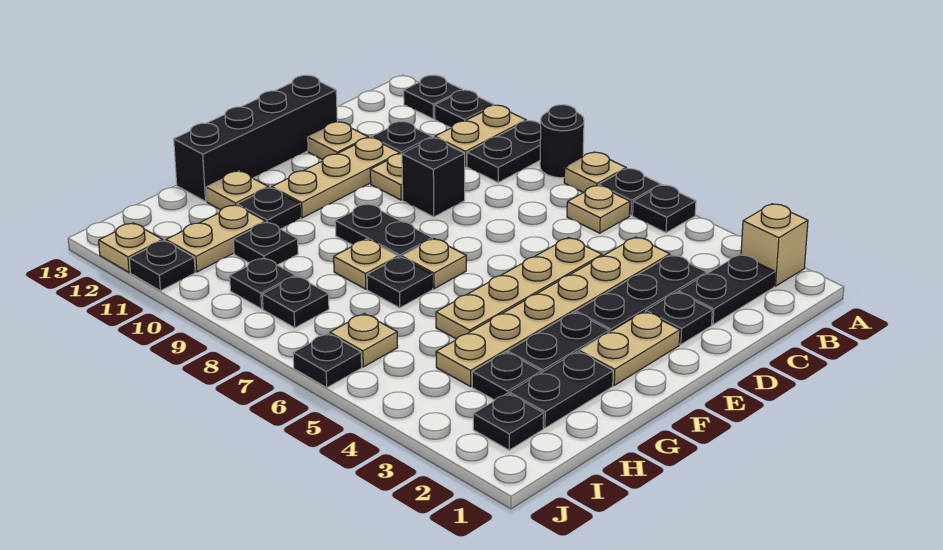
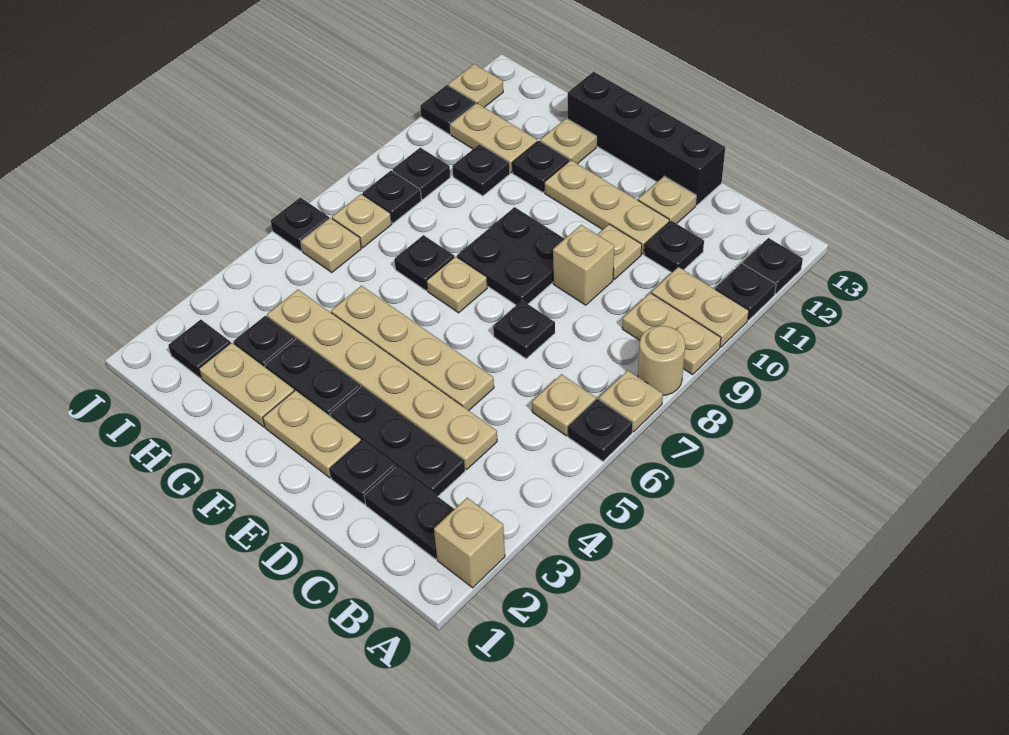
black plate A5 level 1 -> black plate D7 level 1
black round brick A8 level 1 -> tan round brick A8 level 1
black plate A9:B9 level 1 -> tan plate A9:B9 level 1
black brick D9 level 1 -> tan brick D9 level 1
black plate F8:F9 level 1 -> black plate E8:F9 level 1
black plate G2:H2 level 1 -> tan plate G2:H2 level 1
tan plate G8 level 1 -> tan plate I7 level 1

